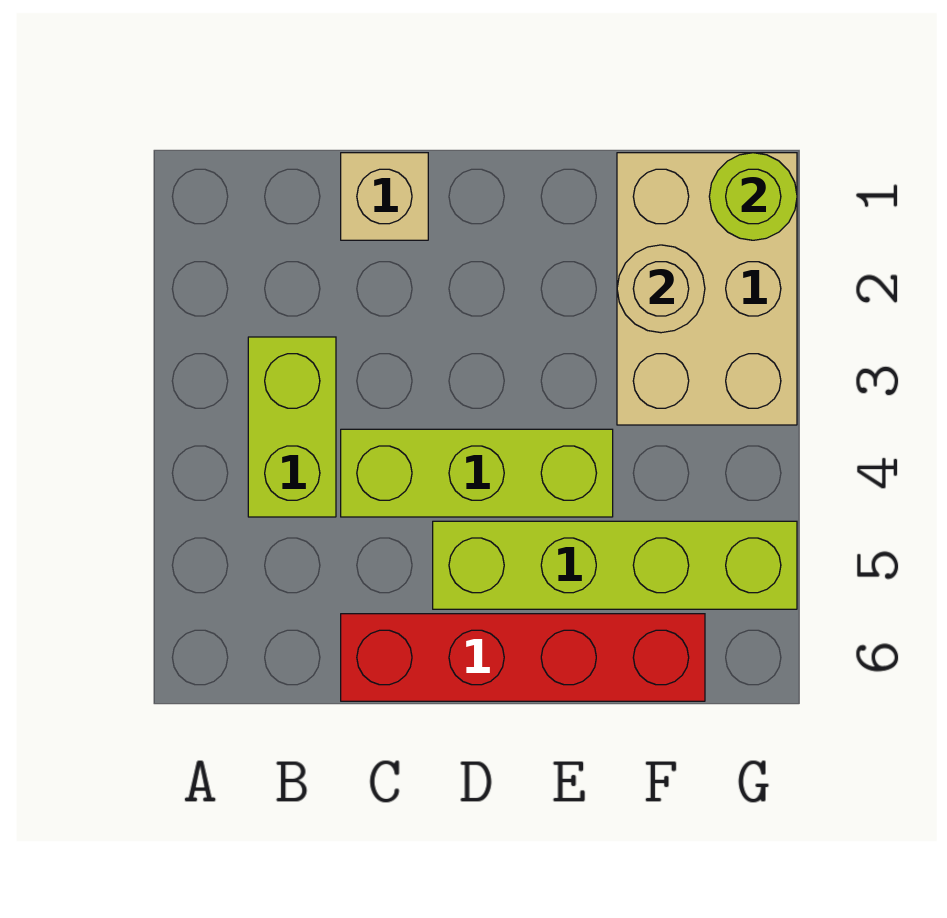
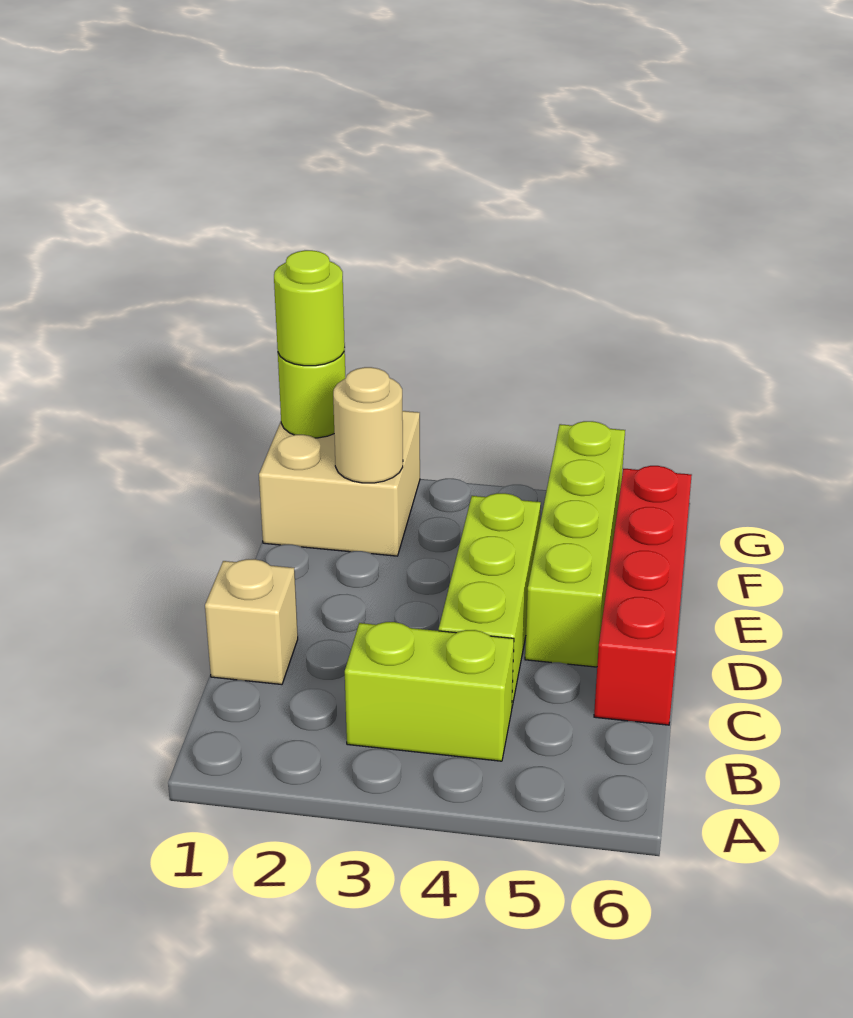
tan brick F1:G3 level 1 -> tan brick F1:G2 level 1
none -> lime round brick G1 level 3

